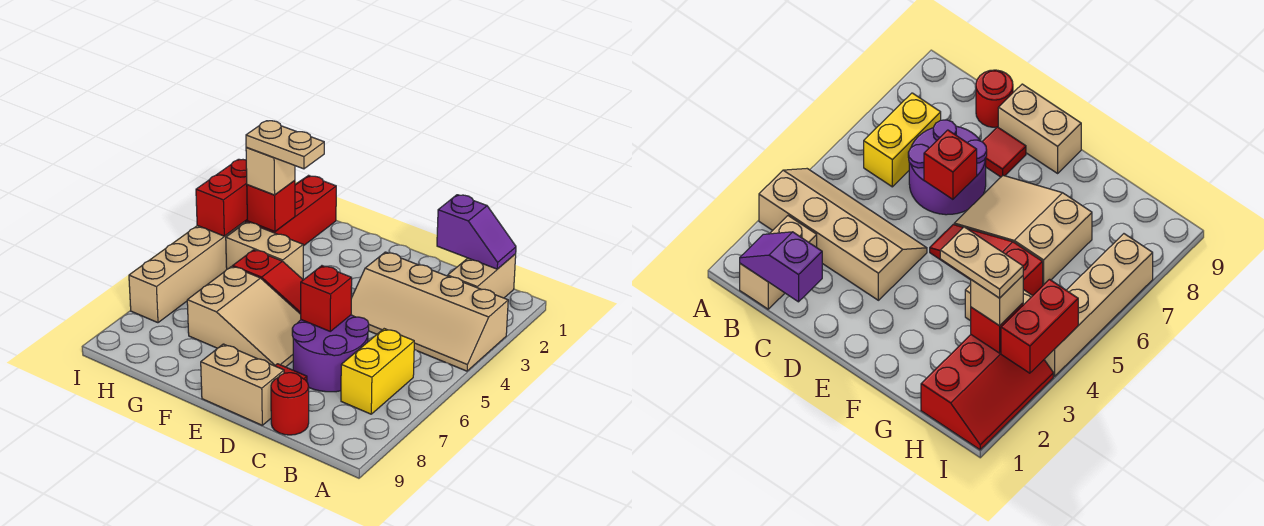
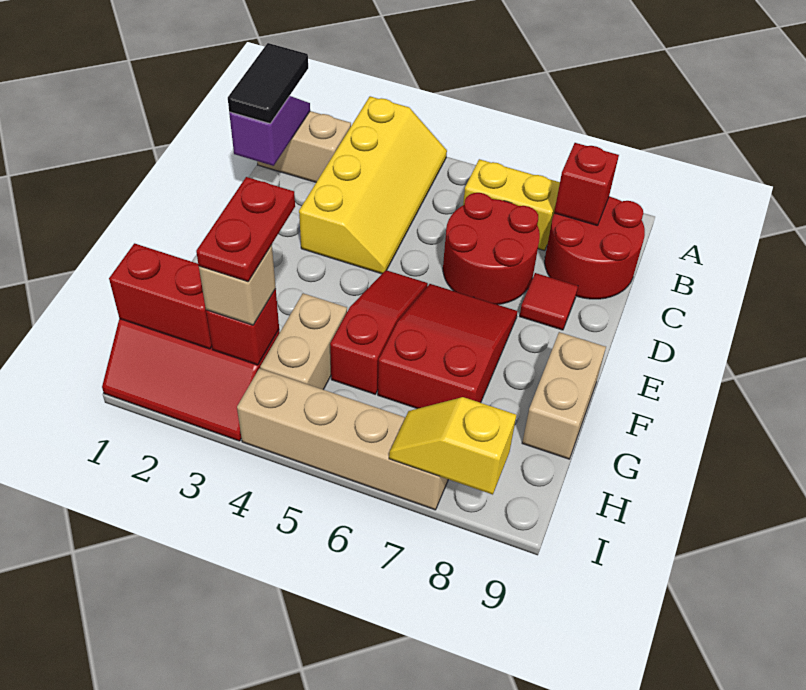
tan slope A3:D4 level 1 top 3 -> yellow slope A3:D4 level 1 top 3
none -> black tile B1:C1 level 3
purple round brick C6:D7 level 1 -> red round brick C6:D7 level 1
red round brick C9 level 1 -> red round brick B8:C9 level 1
red brick D6 level 2 -> red brick B8 level 2
tan brick D9:E9 level 1 -> tan brick F9:G9 level 1
tan slope E6:G7 level 1 top G -> red slope E6:G7 level 1 top G
tan plate G3:H3 level 4 -> red plate G3:H3 level 4
red brick I3:I4 level 2 -> red brick H1:H2 level 2
none -> yellow slope I7:I8 level 2 top 8

